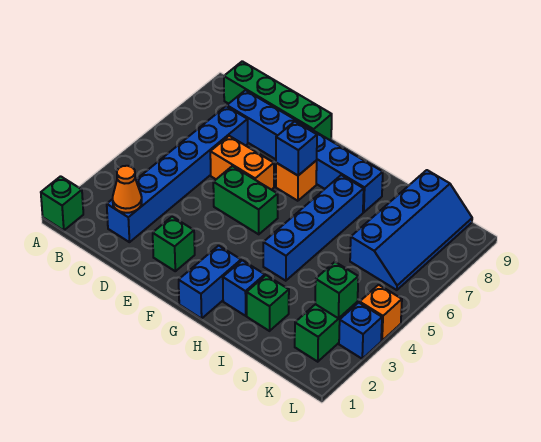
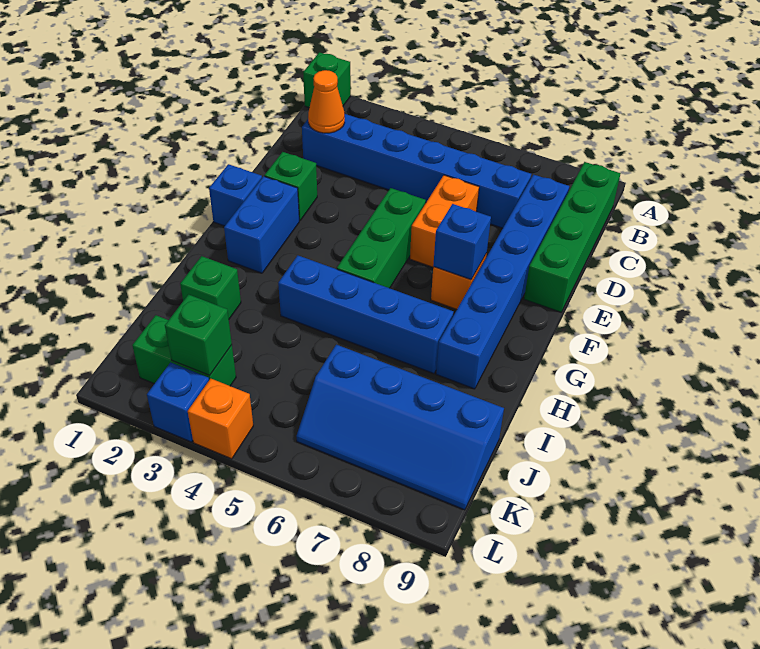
green brick E5:F5 level 1 -> green brick E5:G5 level 1
blue brick G1:G2 level 1 -> blue brick F2:G2 level 1
blue brick H2 level 1 -> blue brick F1 level 1

